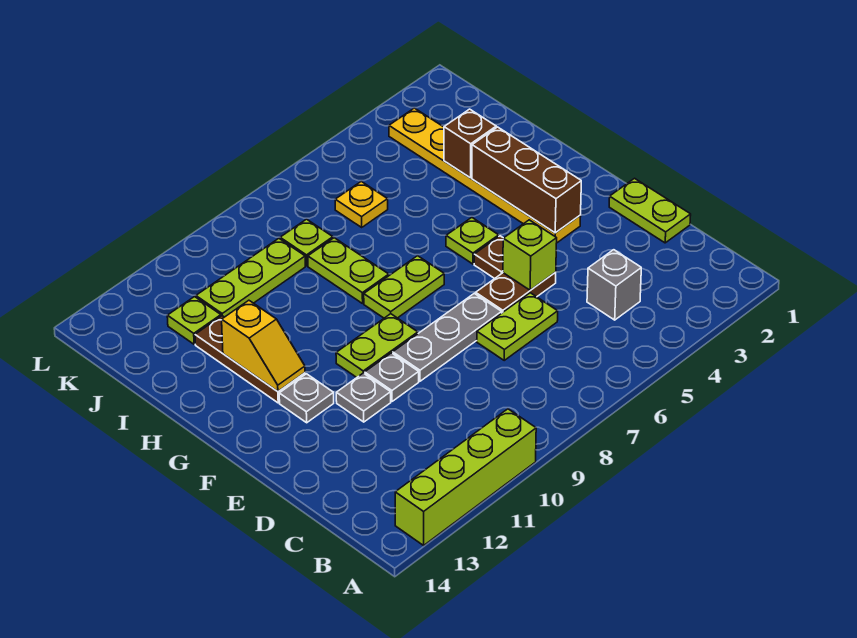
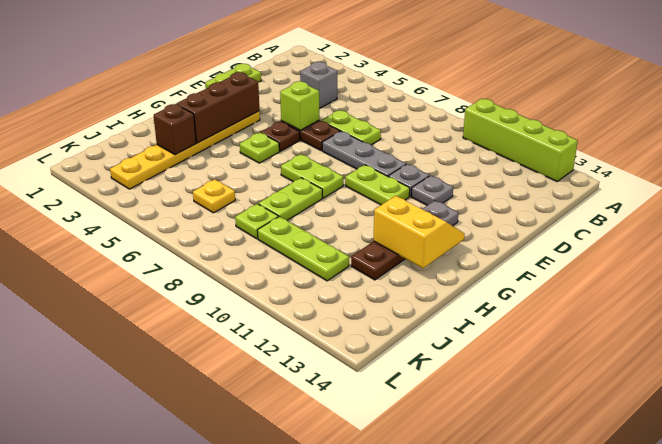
yellow slope G12:H12 level 2 top H -> yellow slope G12:H13 level 2 top H
lime plate J12 level 1 -> none

